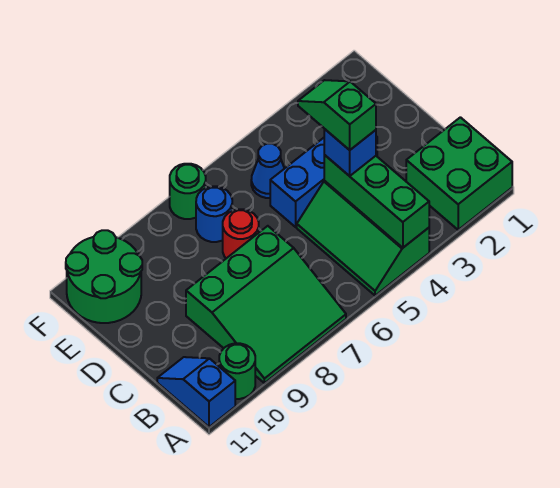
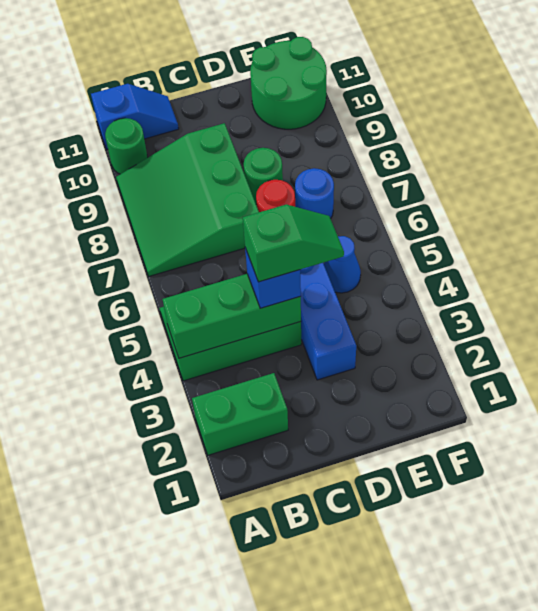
green brick A1:B2 level 1 -> green brick A2:B2 level 1
green round brick F7 level 1 -> green round brick D8 level 1

